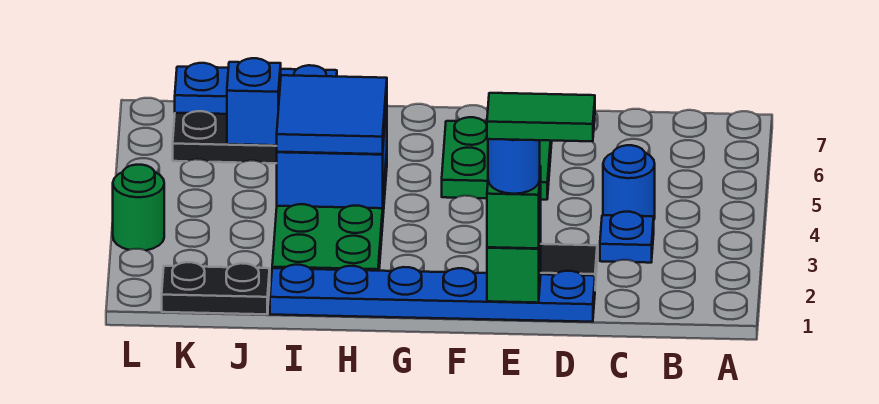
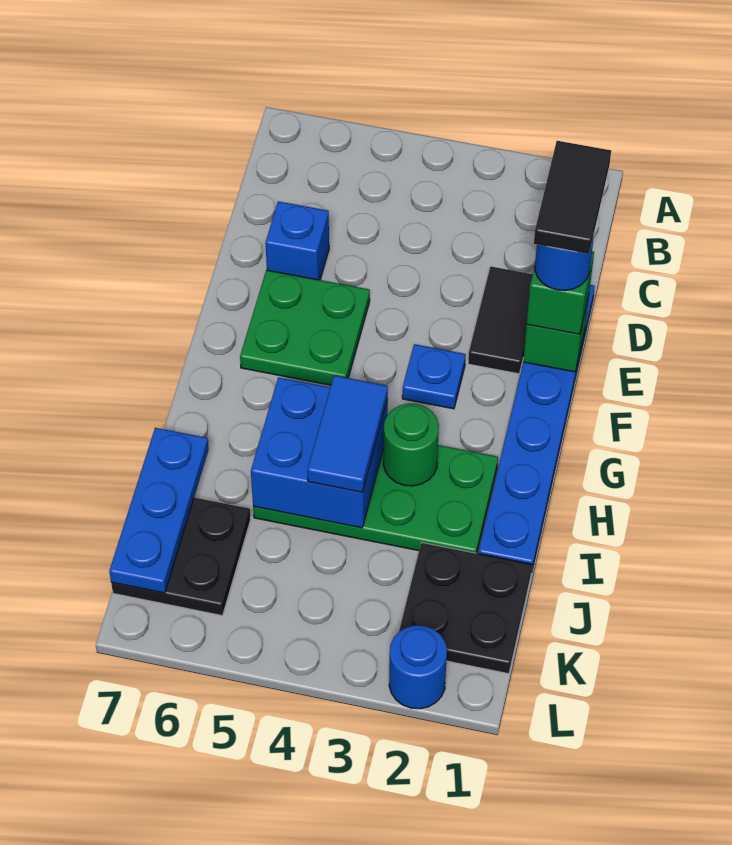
blue plate C3 level 1 -> blue plate F3 level 1
blue round brick C4 level 1 -> blue round brick L2 level 1
green tile D1:E1 level 5 -> black tile D1:E1 level 5
blue tile H4:I5 level 3 -> blue tile H4:I4 level 3
black plate J1:K1 level 1 -> black plate J1:K2 level 1
blue brick J6 level 2 -> blue brick D6 level 1
green round brick L3 level 1 -> green round brick H3 level 2

